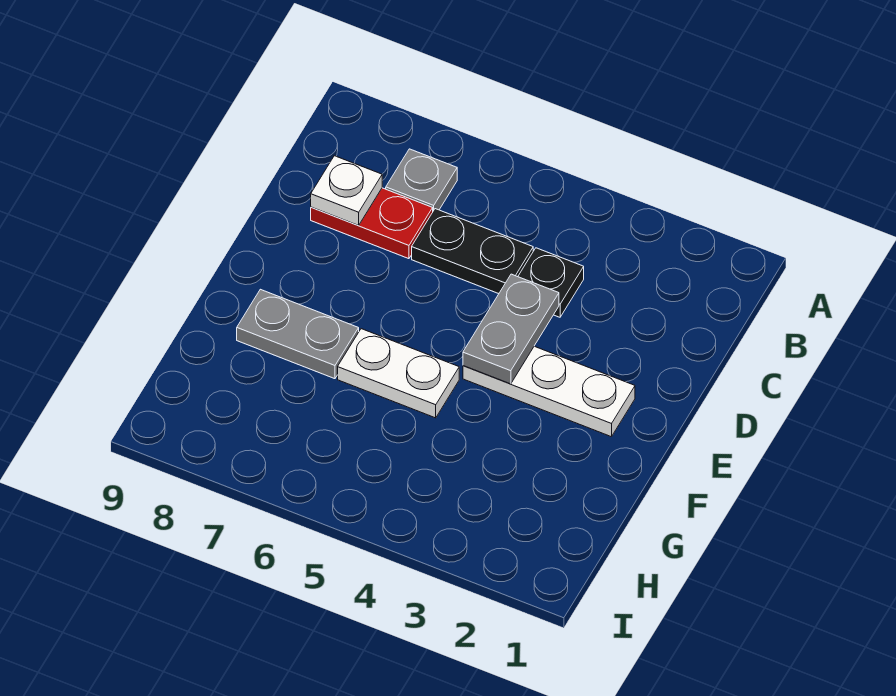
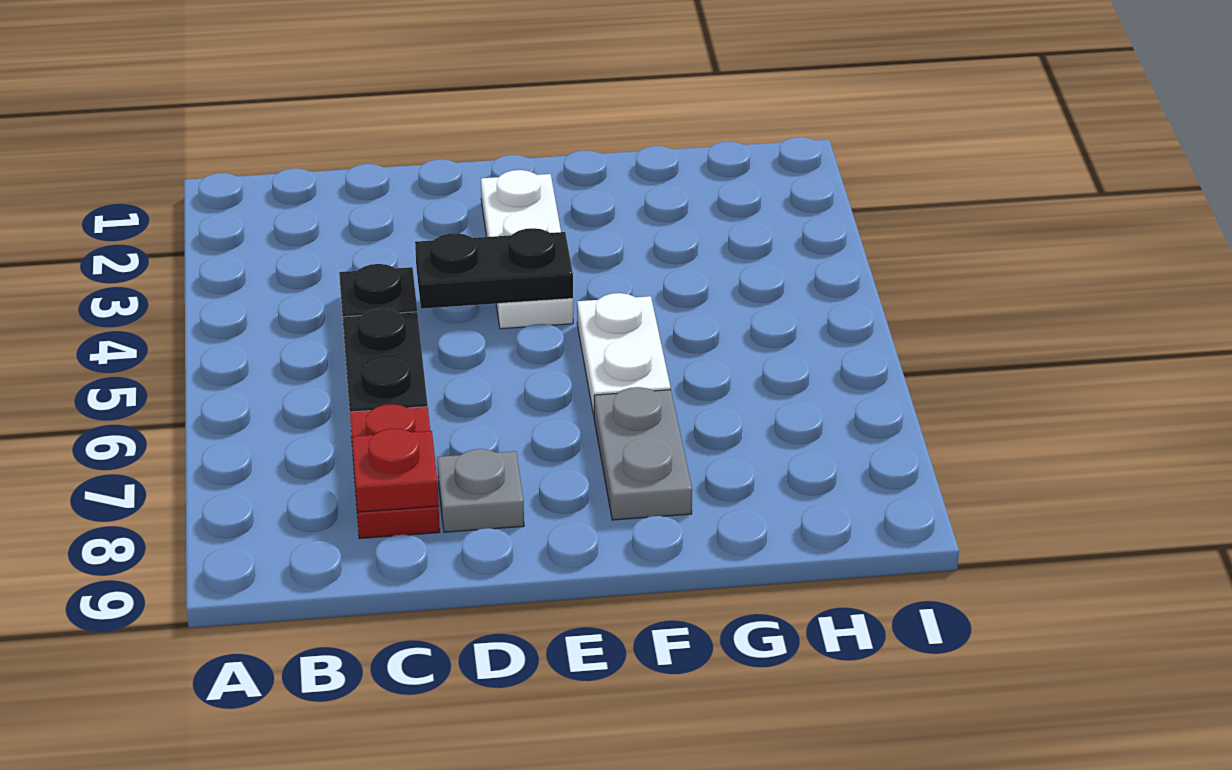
grey plate B7 level 1 -> grey plate D8 level 1
white plate C8 level 2 -> red plate C8 level 2
grey plate D4:E4 level 2 -> black plate D4:E4 level 2

